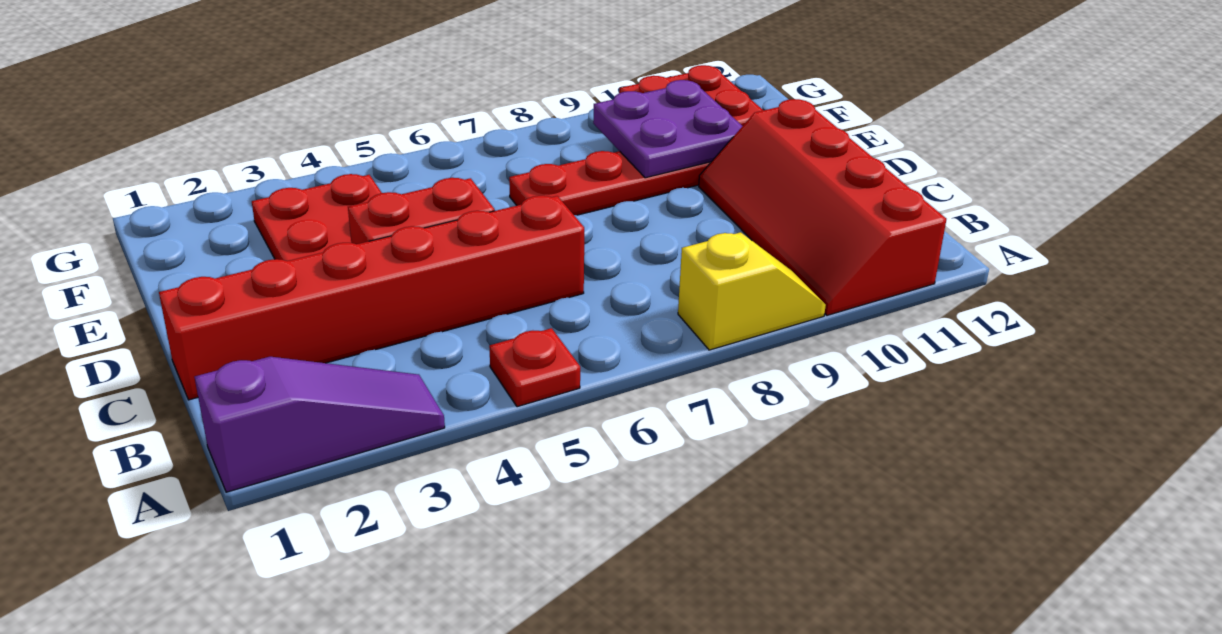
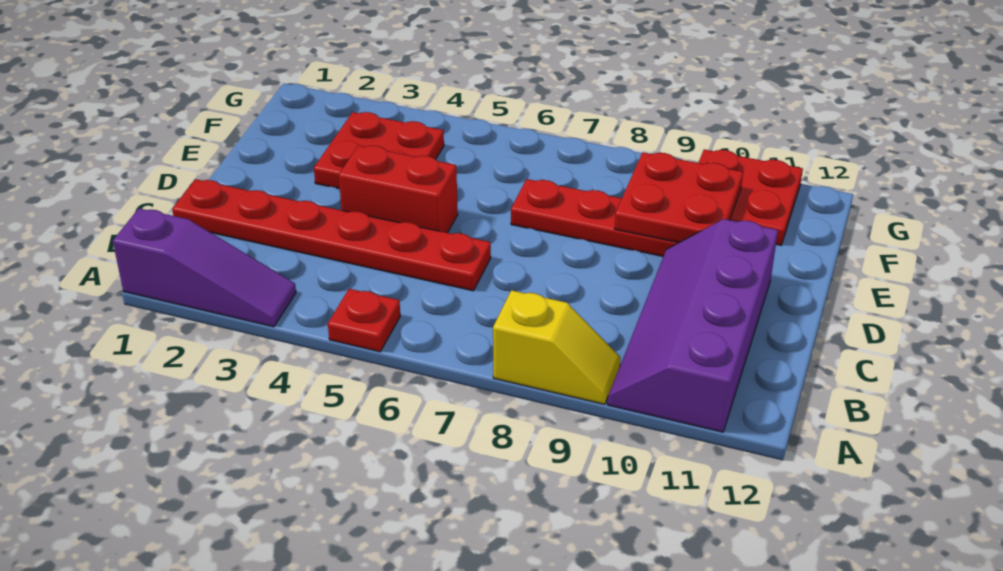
red slope A10:D11 level 1 top 11 -> purple slope A10:D11 level 1 top 11
red brick C1:C6 level 1 -> red plate C1:C6 level 1
purple plate E9:F10 level 2 -> red plate E9:F10 level 2

